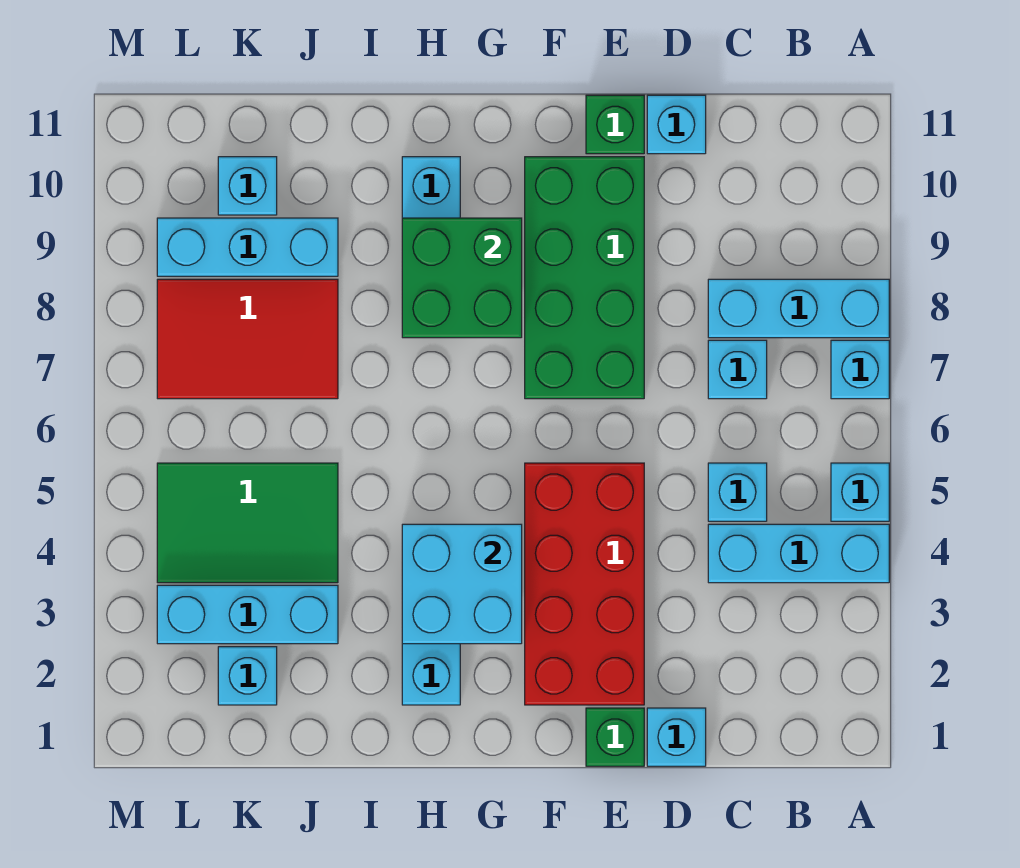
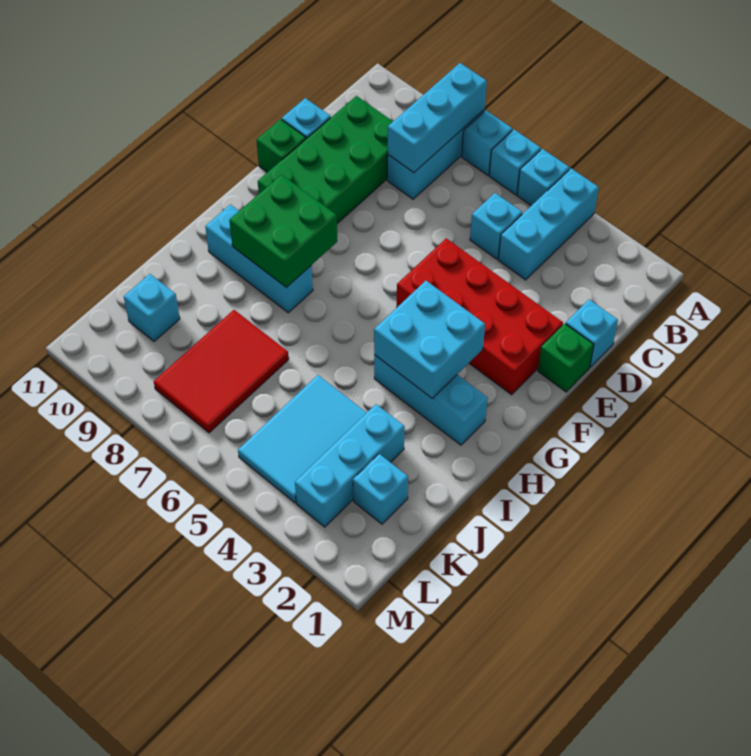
cyan brick C7 level 1 -> cyan brick A6 level 1
green brick E7:F10 level 1 -> green brick C9:F10 level 1
green tile J4:L5 level 1 -> cyan tile J4:L5 level 1
cyan brick J9:L9 level 1 -> cyan brick A8:C8 level 2

